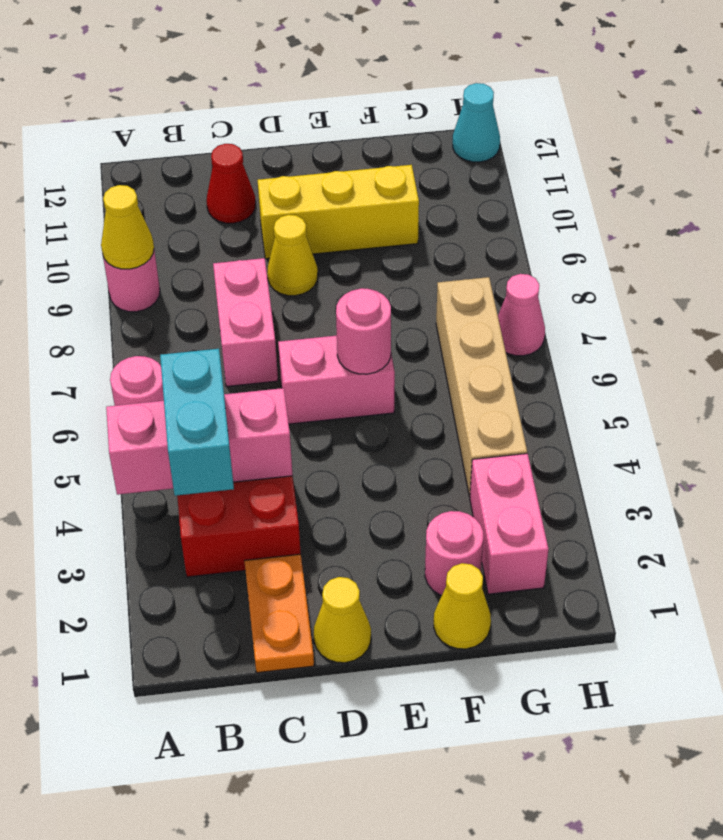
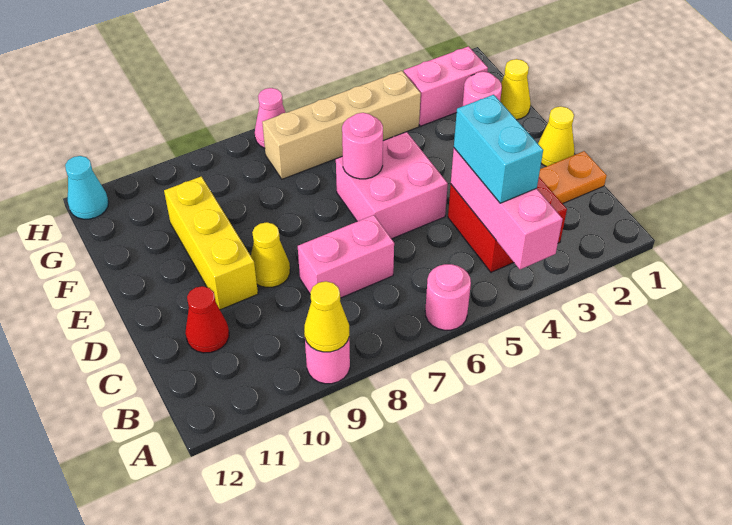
cyan brick B3:B4 level 3 -> cyan brick B4:C4 level 3
pink brick D6:E6 level 1 -> pink brick D5:E6 level 1

